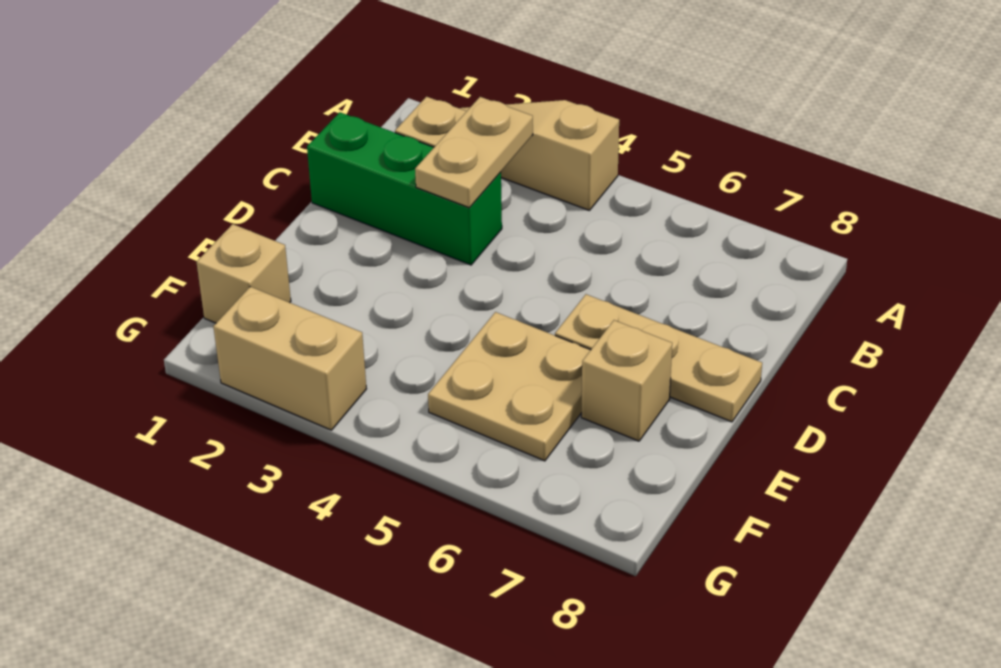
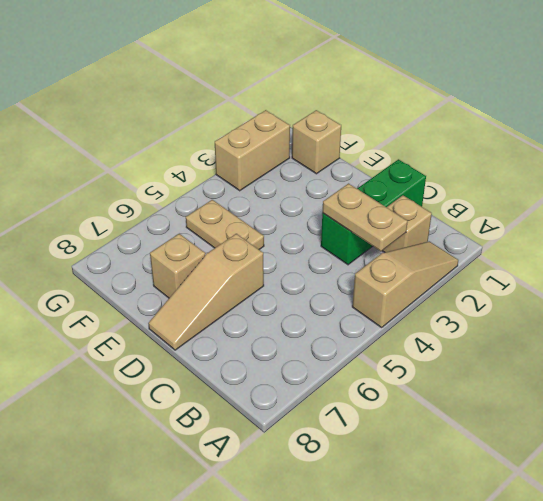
tan plate D6:D8 level 1 -> tan slope D6:D8 level 1 top 6
tan plate E5:F6 level 1 -> tan plate E5:F5 level 1

